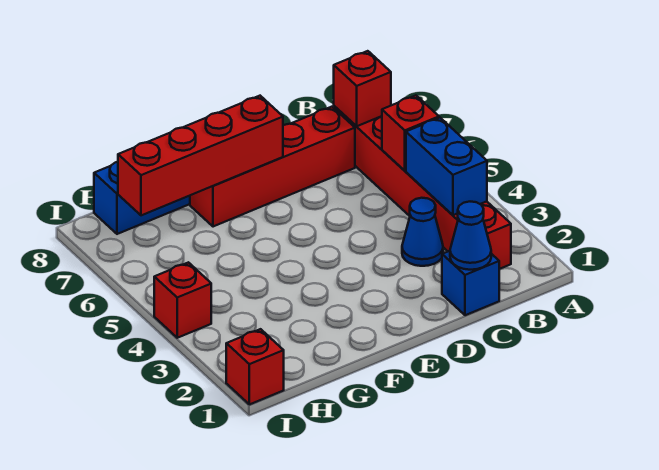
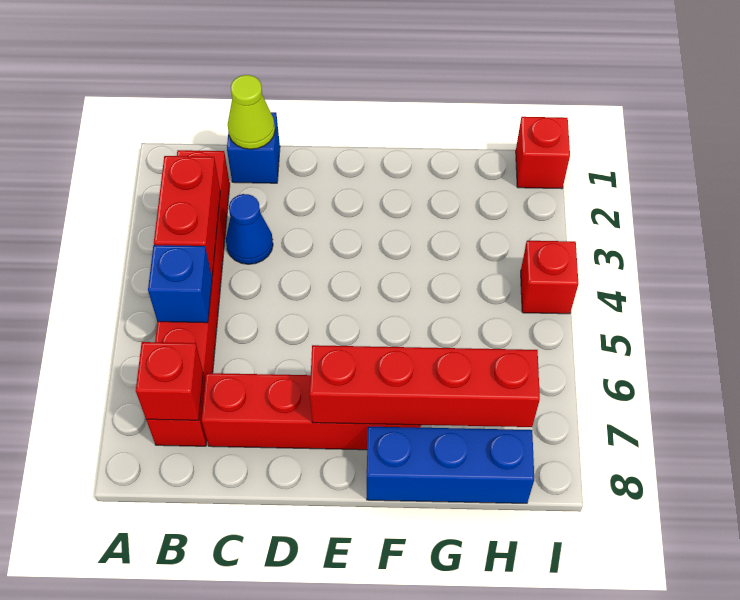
blue brick B3:B4 level 2 -> red brick B3:B4 level 2
red brick B5 level 2 -> blue brick B5 level 2
blue cone C1 level 2 -> lime cone C1 level 2

